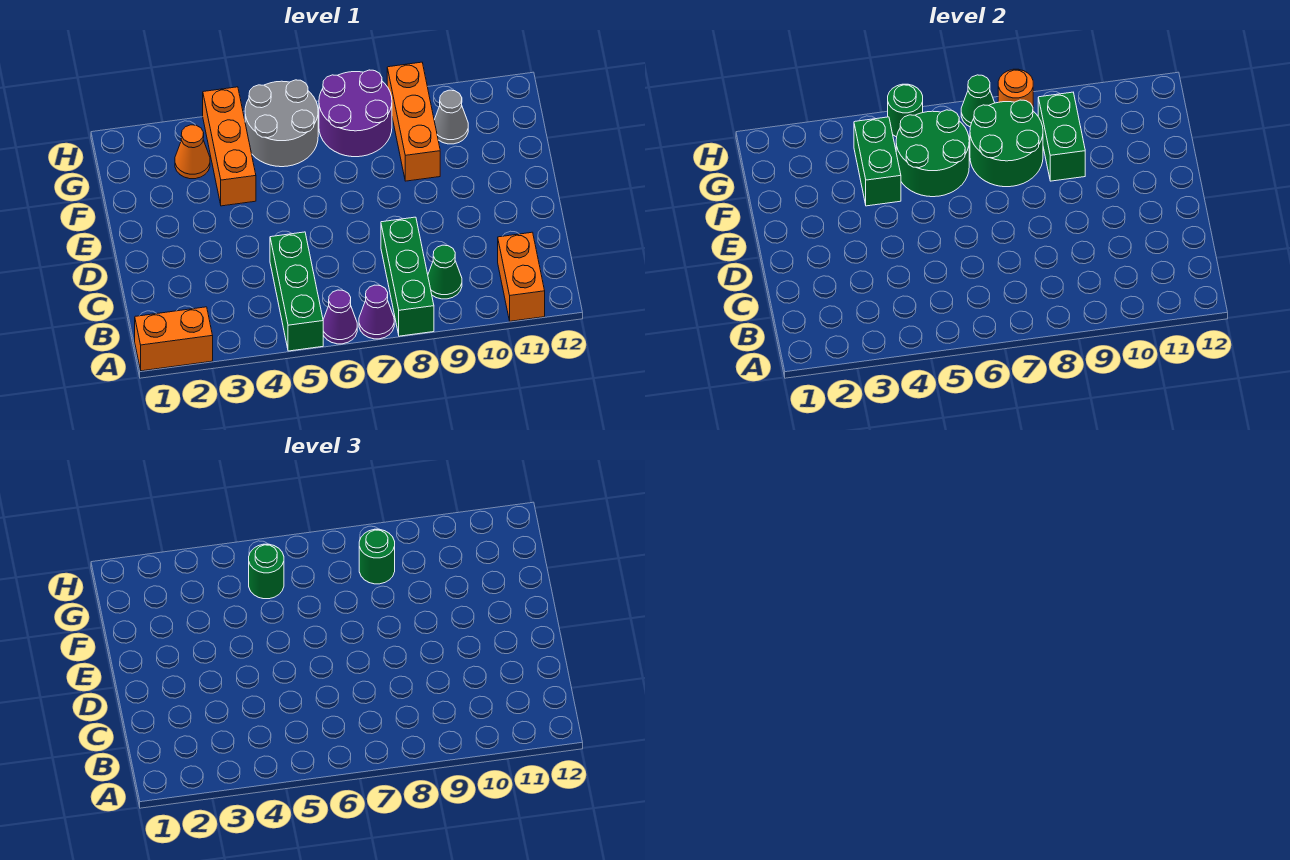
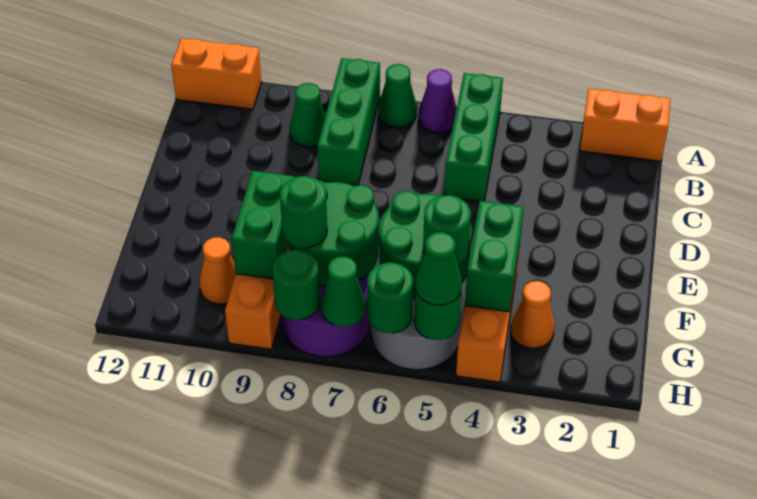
purple cone A7 level 1 -> green cone A7 level 1
orange brick A11:B11 level 1 -> orange brick A11:A12 level 1
grey cone G10 level 1 -> orange cone G10 level 1
none -> green cone H5 level 3
none -> green round brick H6 level 2
orange round brick H8 level 2 -> green round brick H8 level 2

